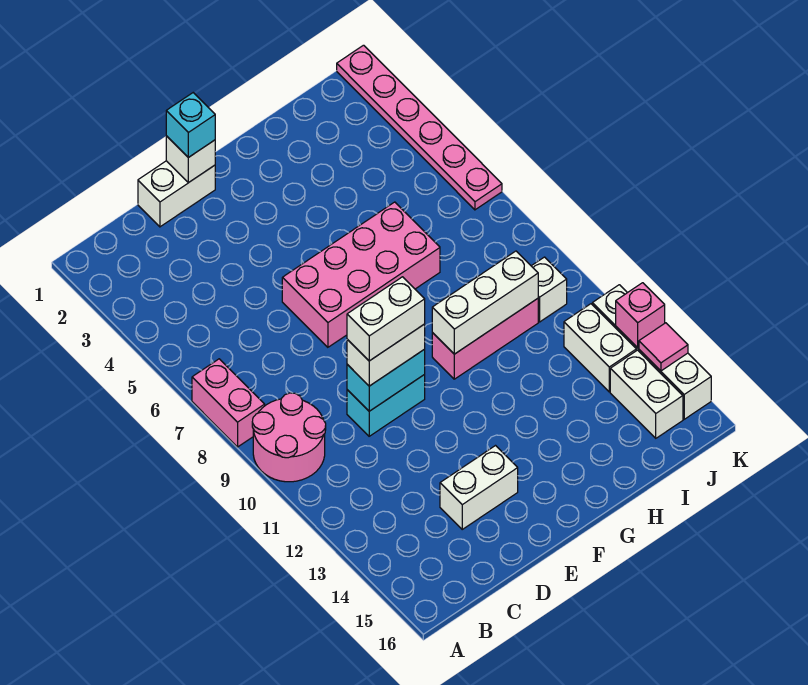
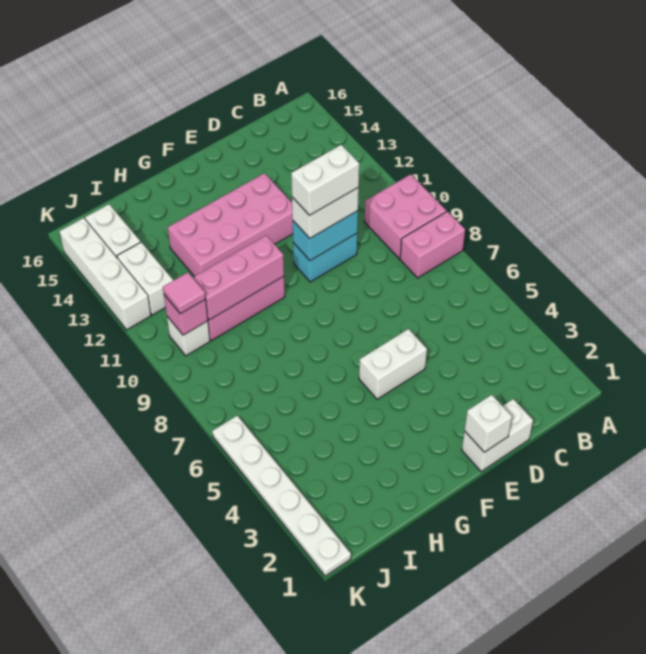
pink brick A7:A8 level 1 -> pink brick A8:B8 level 1
pink round brick A9:B10 level 1 -> pink brick A9:B10 level 1
white brick D14:E14 level 1 -> white brick E5:F5 level 1
cyan brick E1 level 3 -> none
pink brick E6:H7 level 1 -> pink brick E12:H13 level 1
white brick G10:I10 level 2 -> pink brick G10:I10 level 2
pink plate K1:K6 level 1 -> white plate K1:K6 level 1
pink brick K13 level 2 -> pink brick J10 level 2
pink tile K14 level 2 -> pink tile J10 level 3

